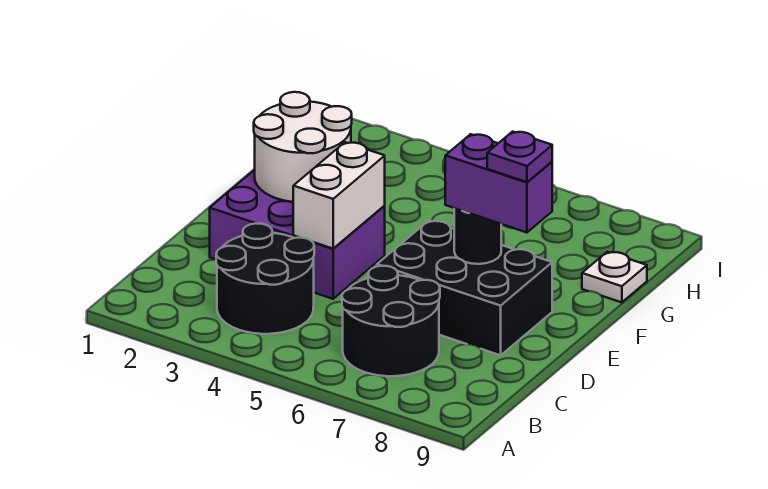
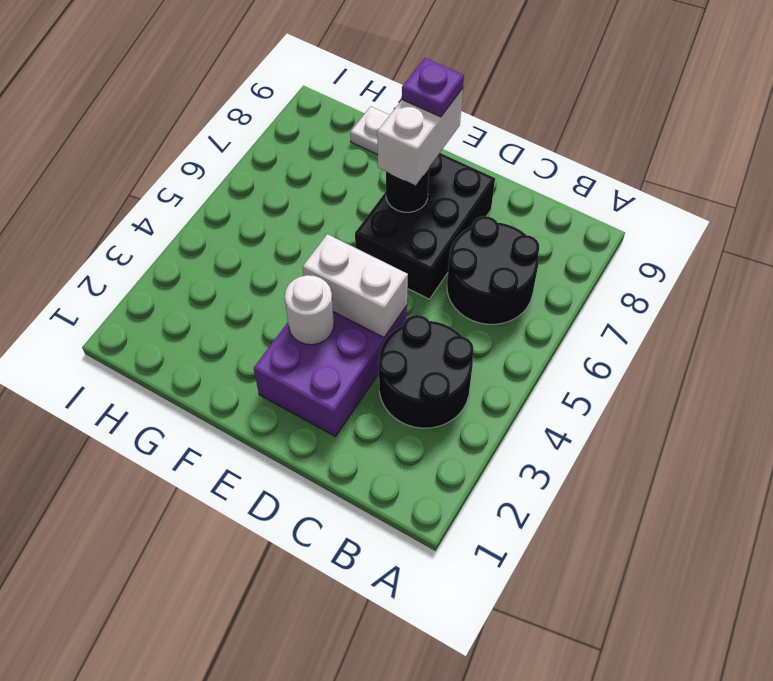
white round brick E2:F3 level 2 -> white round brick E3 level 2
purple brick E7:E8 level 3 -> white brick E7:E8 level 3

